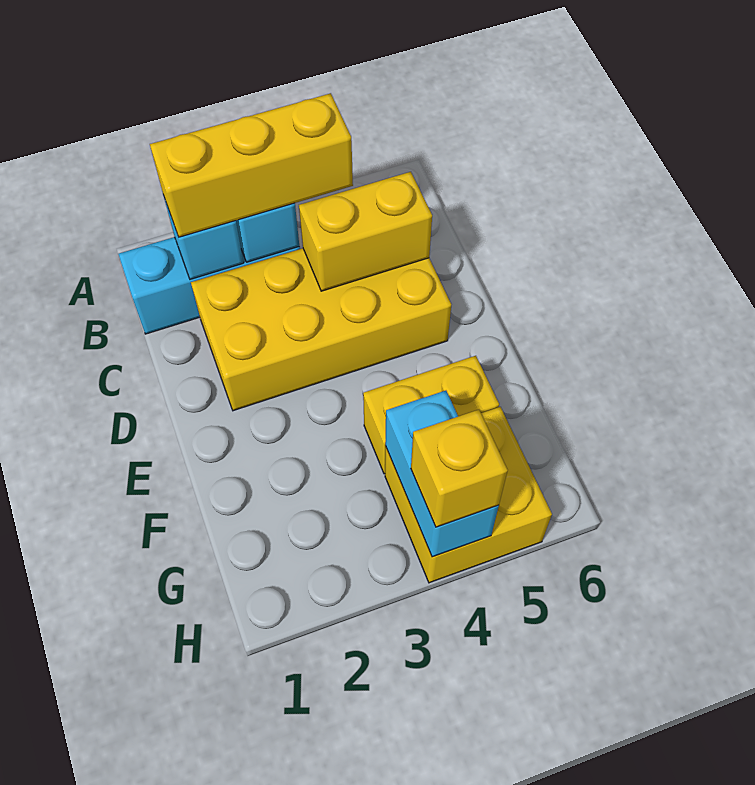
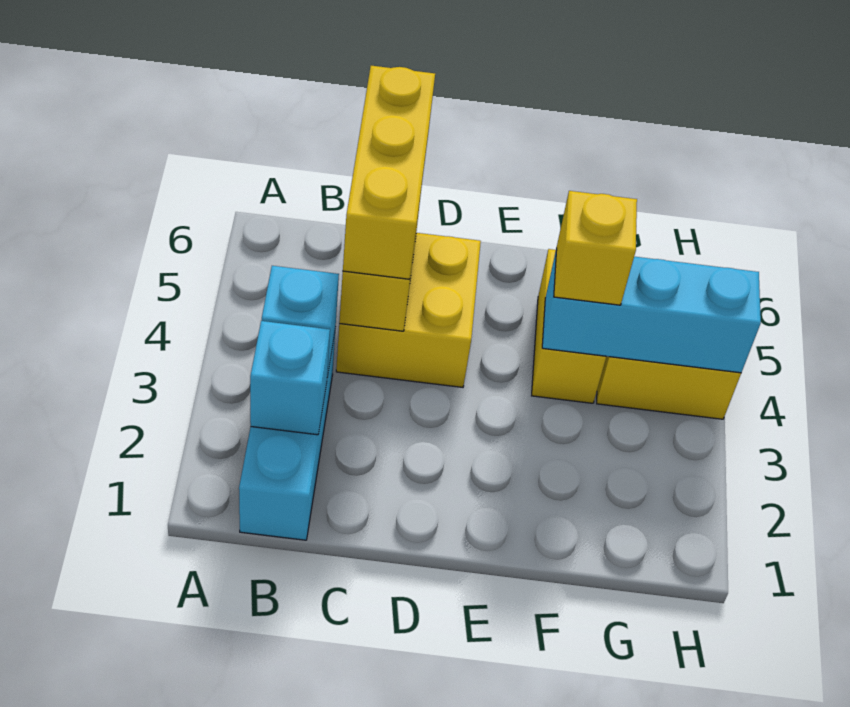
yellow brick B2:B4 level 3 -> yellow brick C4:C6 level 3
yellow brick C2:D5 level 1 -> yellow brick C4:D5 level 1
cyan brick G4:H4 level 2 -> cyan brick F4:H4 level 2
yellow brick H4 level 3 -> yellow brick F4 level 3

